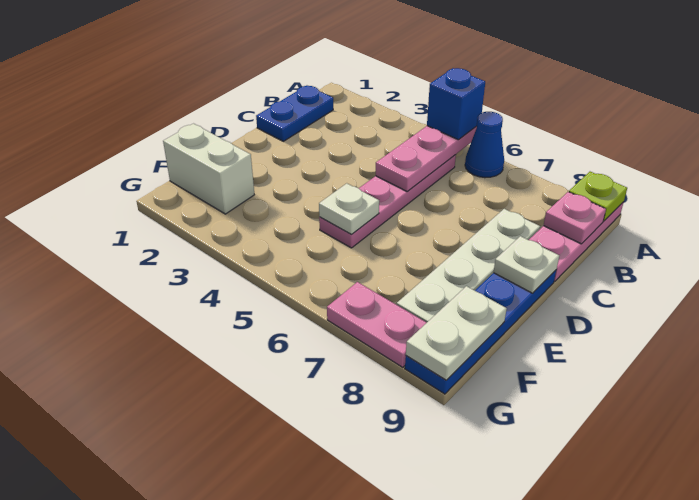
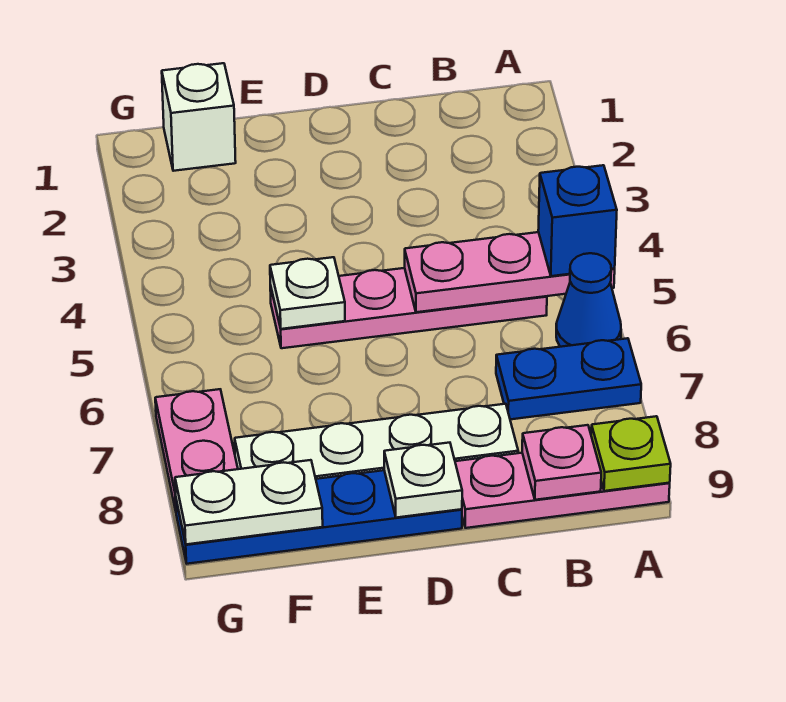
blue plate B1:C1 level 1 -> blue plate A7:B7 level 1
white brick F1:F2 level 1 -> white brick F1 level 1

